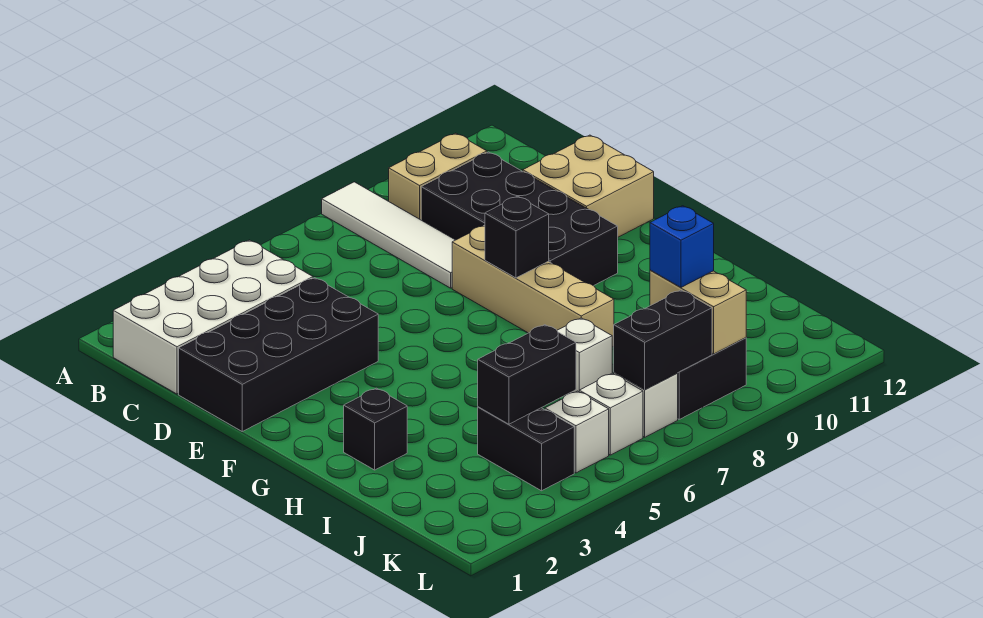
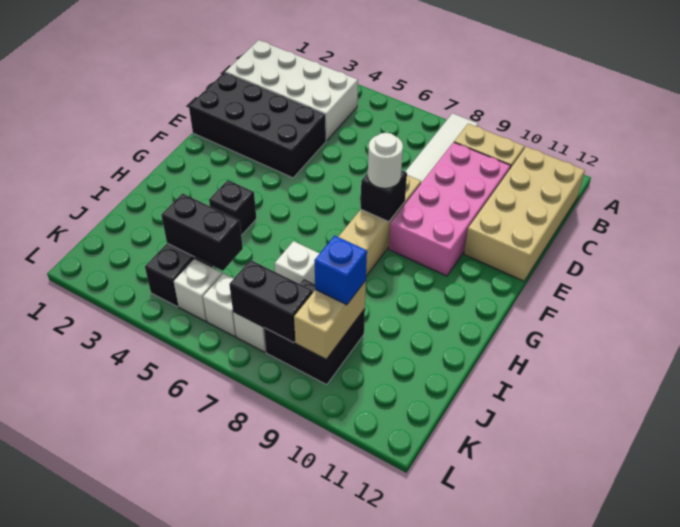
black brick C9:F10 level 1 -> pink brick C9:F10 level 1
tan brick D11:E12 level 1 -> tan brick B11:E12 level 1
none -> white round brick F8 level 3
black brick H2 level 1 -> black brick H4 level 1

